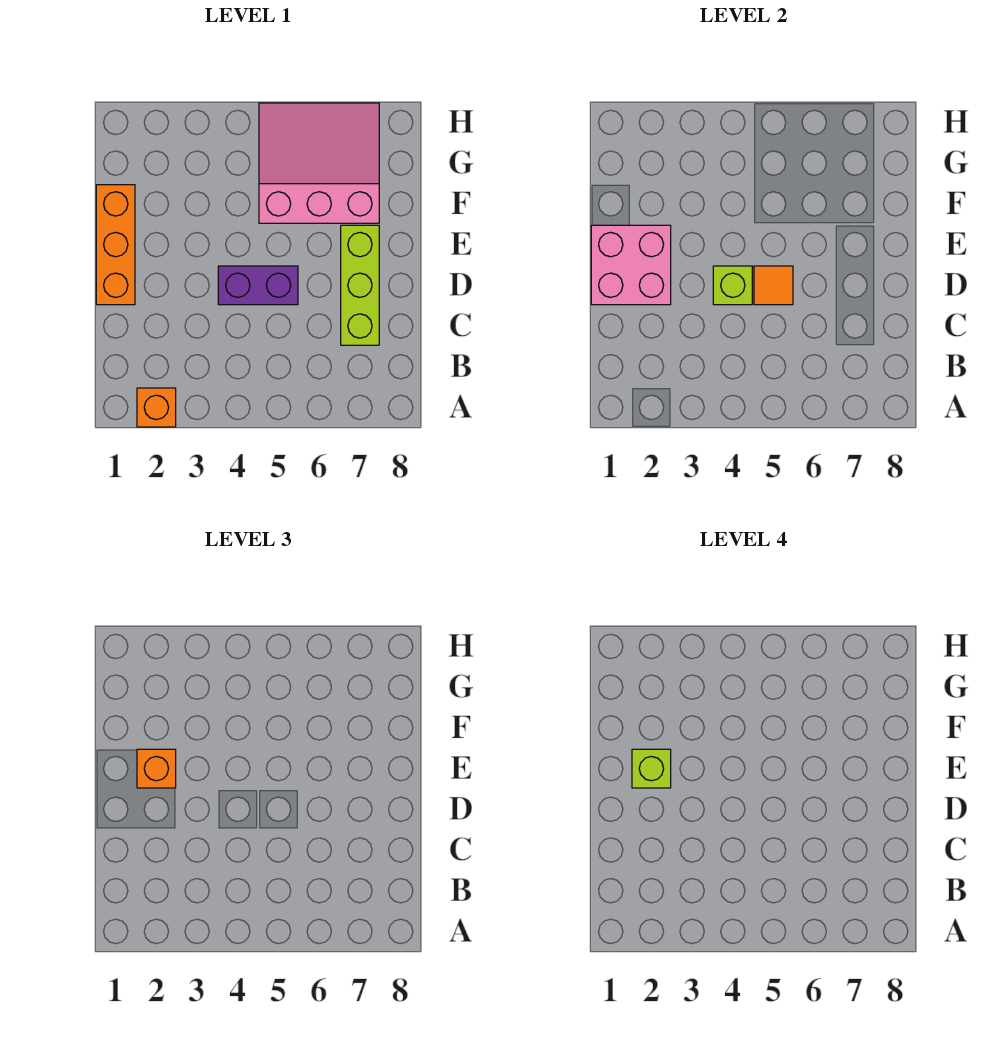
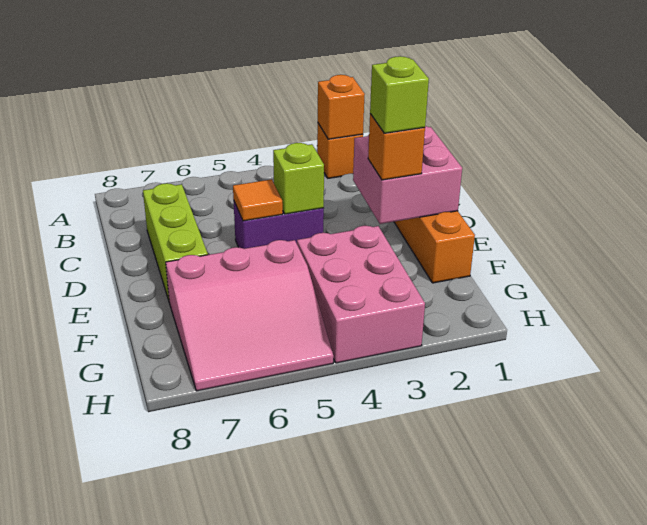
none -> orange brick A2 level 2
none -> pink brick F3:H4 level 1

